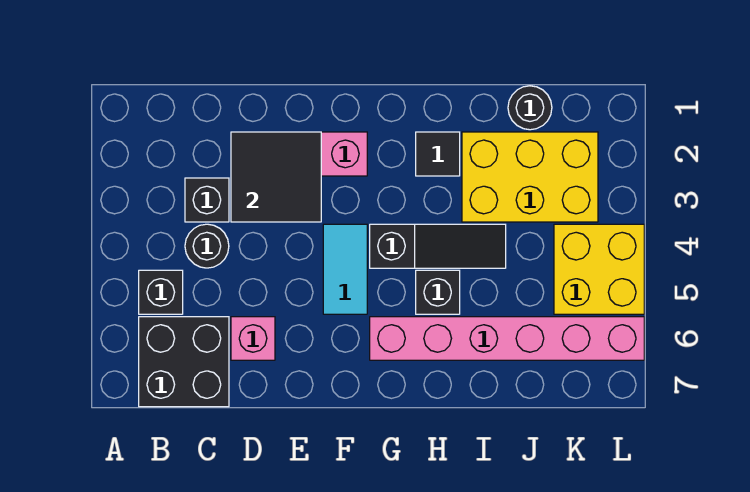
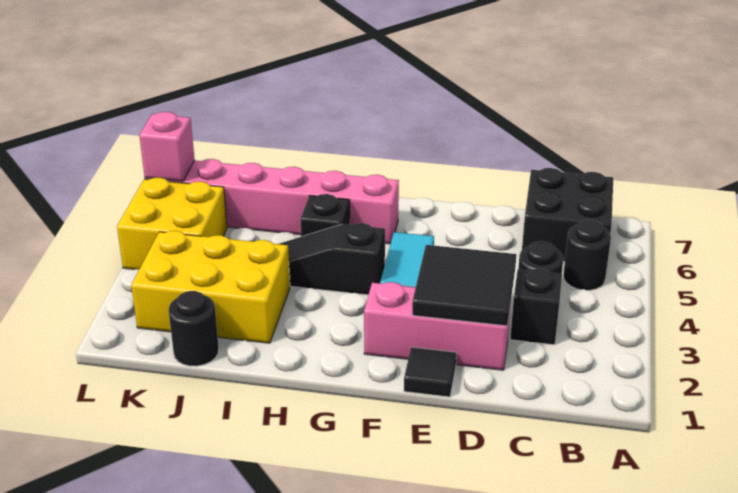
black brick B5 level 1 -> black round brick B5 level 1
pink brick D6 level 1 -> pink brick L6 level 2
black tile H2 level 1 -> black tile E1 level 1

